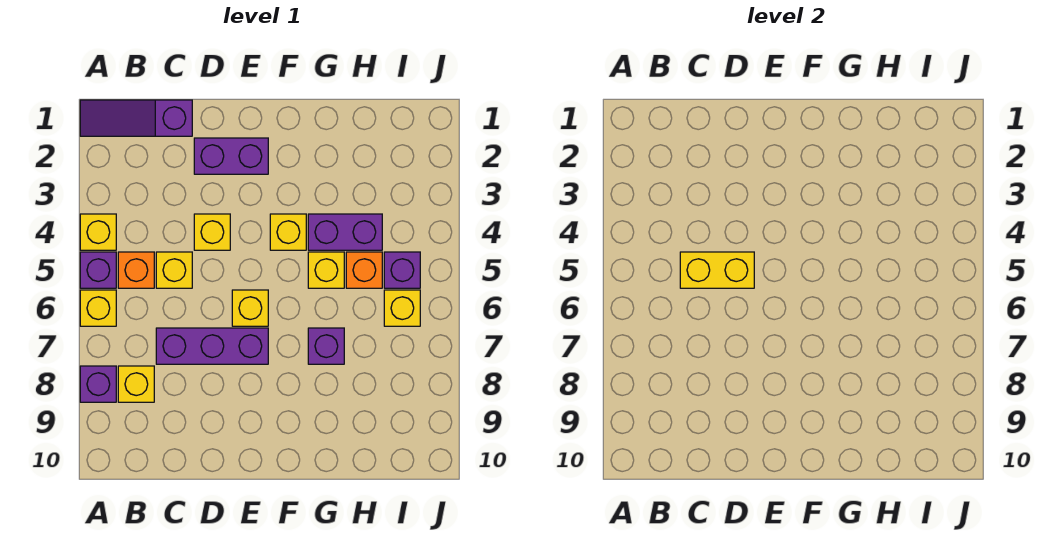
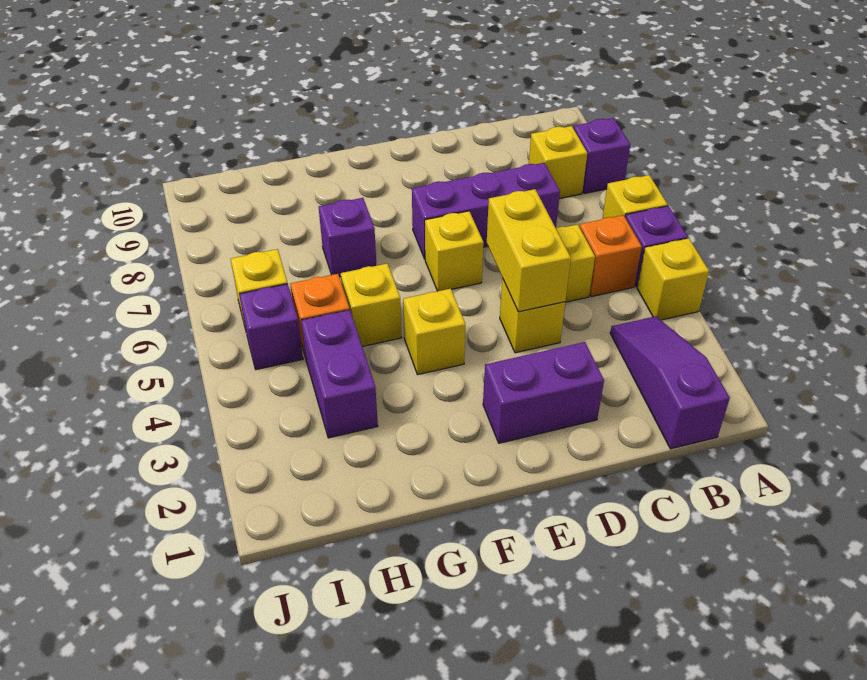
purple slope A1:C1 level 1 top C -> purple slope B1:B3 level 1 top 1
yellow brick C5:D5 level 2 -> yellow brick D4:D5 level 2
purple brick G4:H4 level 1 -> purple brick H3:H4 level 1

